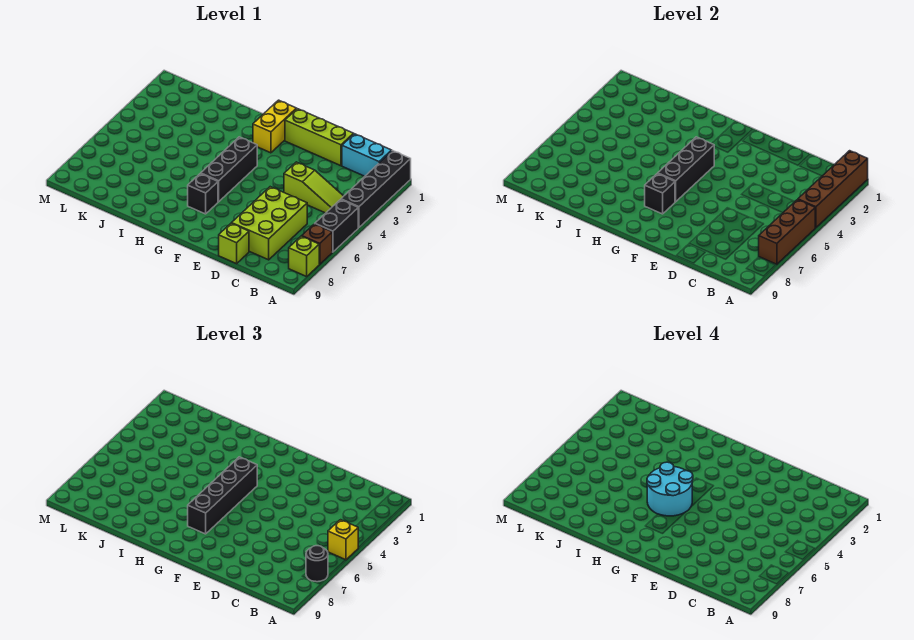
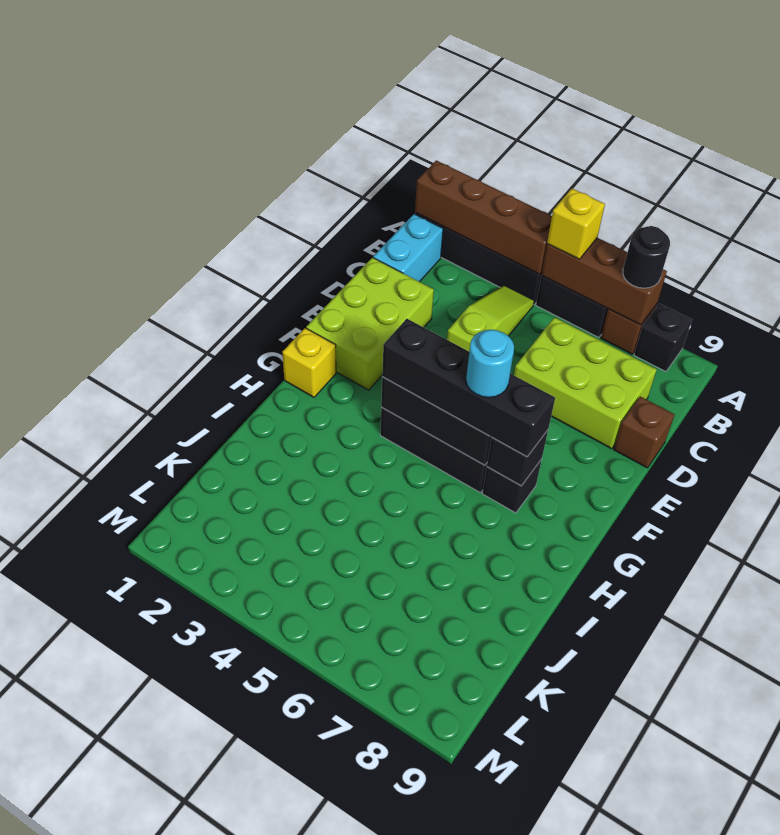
lime brick A8 level 1 -> black brick A8 level 1
lime brick D1:F1 level 1 -> lime brick D1:F2 level 1
lime brick D9 level 1 -> brown brick D9 level 1
yellow brick G1:G2 level 1 -> yellow brick G1 level 1
cyan round brick G5:H6 level 4 -> cyan round brick G6 level 4

